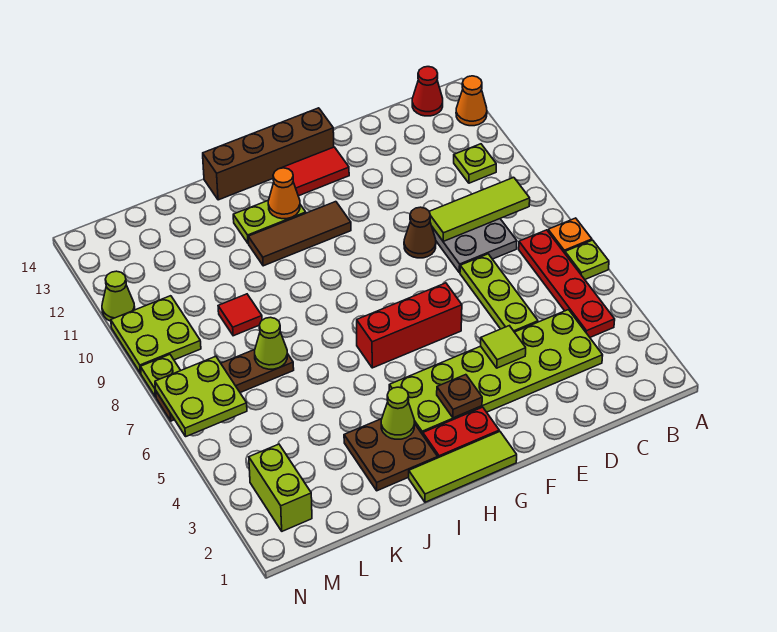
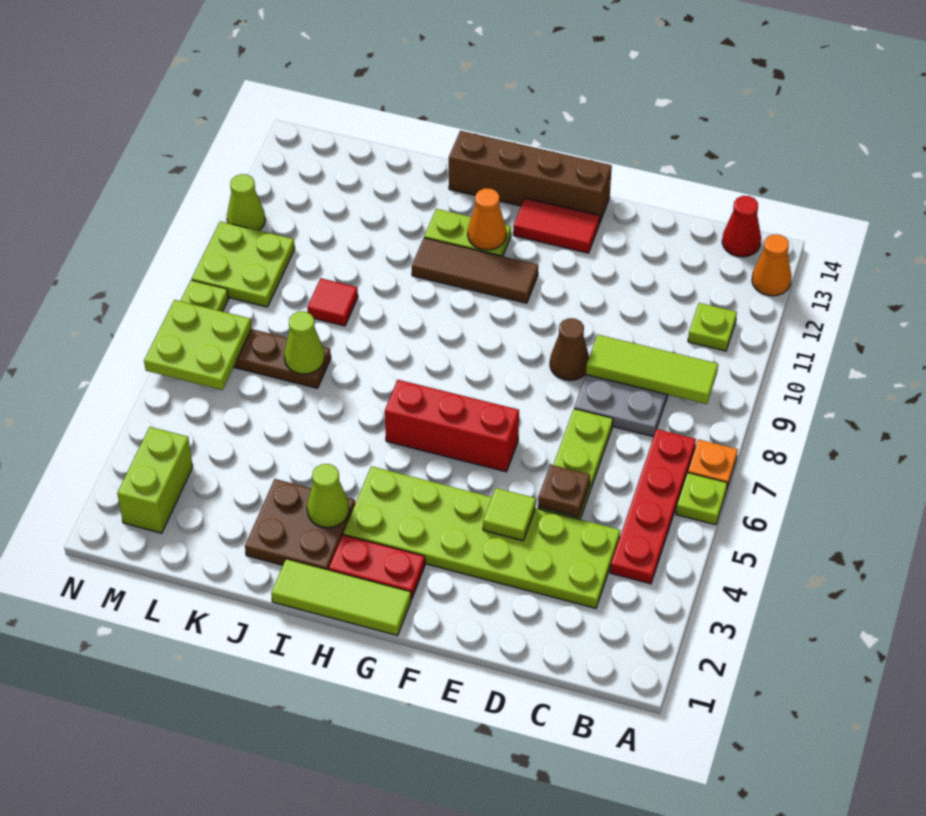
brown plate G3 level 2 -> brown plate D5 level 2

